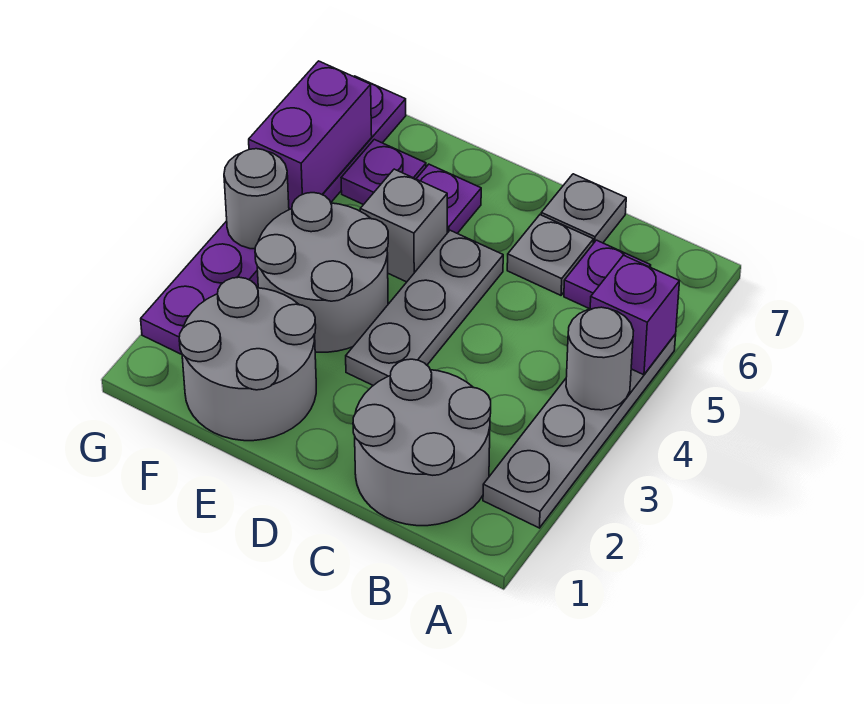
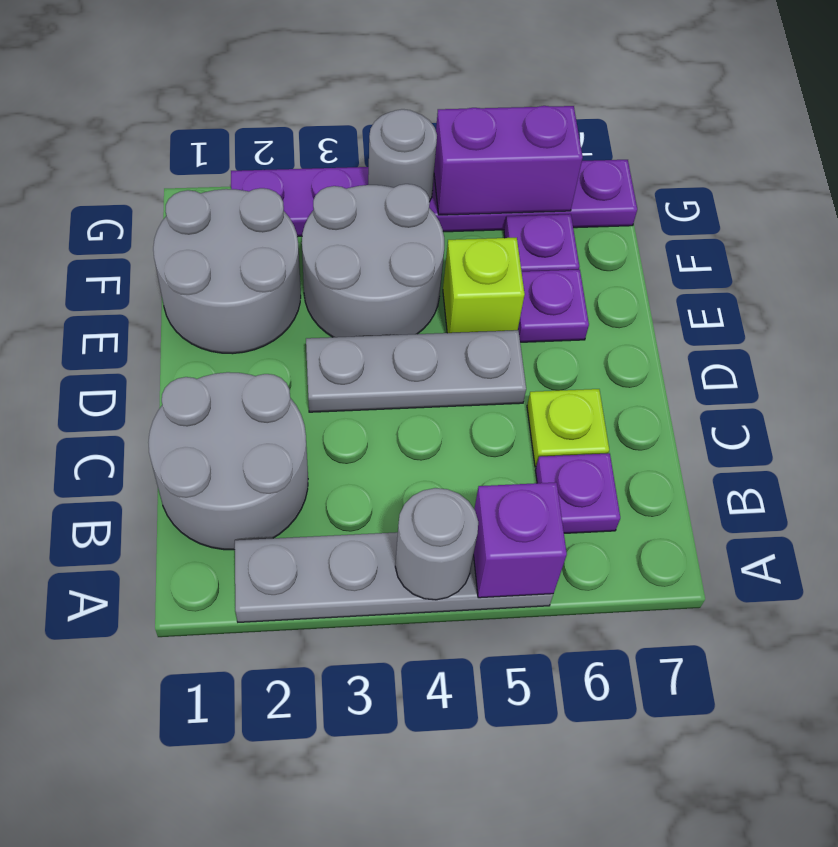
grey plate C6 level 1 -> lime plate C6 level 1
grey plate C7 level 1 -> none
grey brick E5 level 1 -> lime brick E5 level 1

